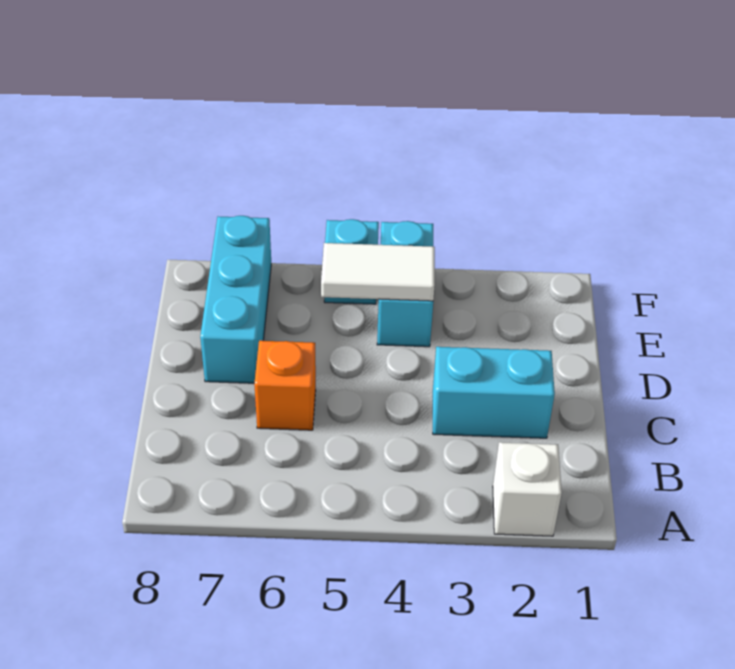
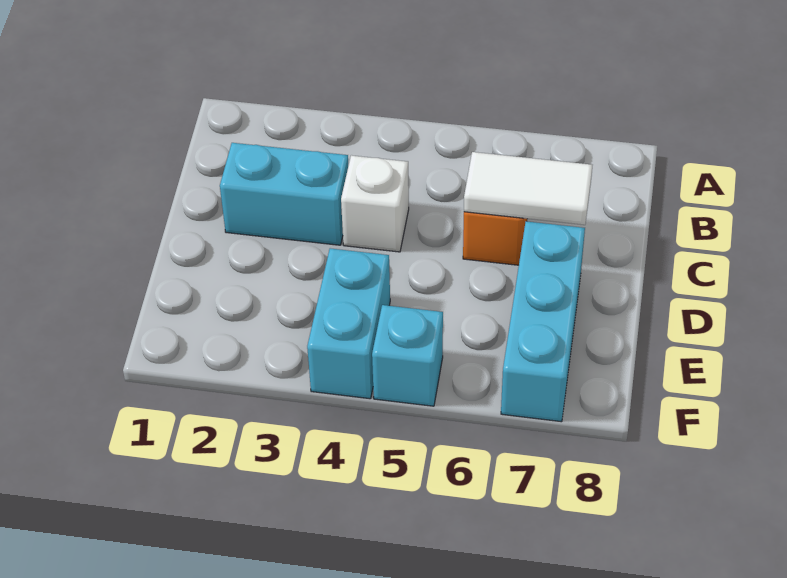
white brick A2 level 1 -> white brick C4 level 1
white tile E4:E5 level 2 -> white tile C6:C7 level 2

